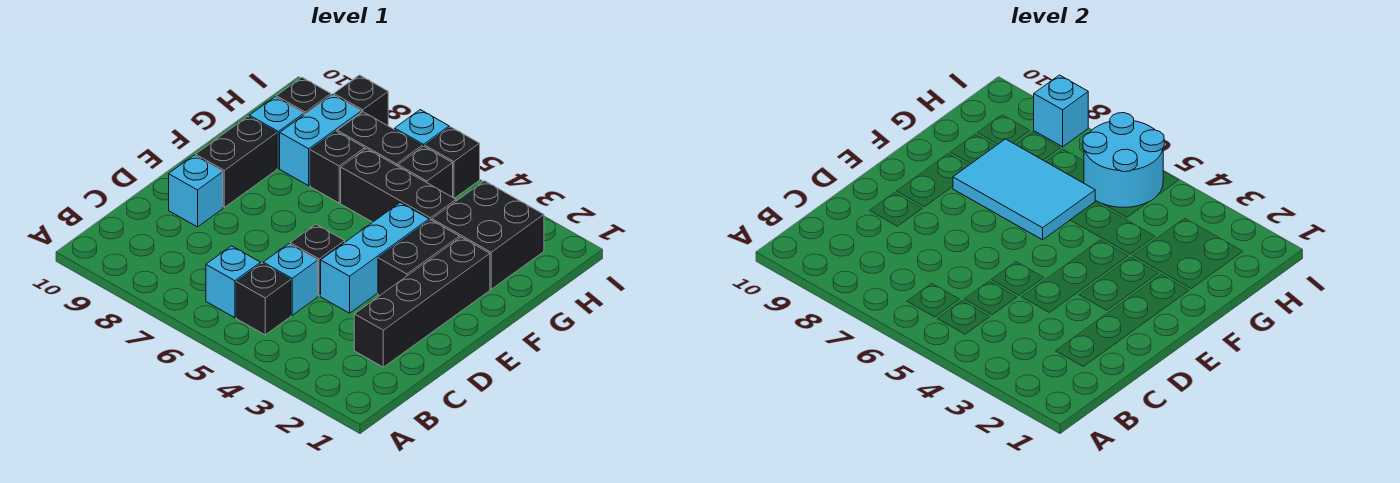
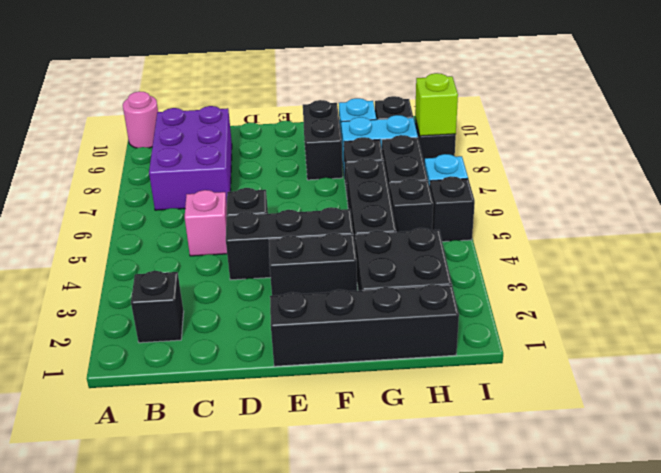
none -> pink round brick A10 level 1
black brick B5 level 1 -> black brick B2 level 1
cyan brick B6 level 1 -> none
none -> purple brick B7:C9 level 1
black brick C2:F2 level 1 -> black brick E1:H1 level 1
cyan brick C5 level 1 -> pink brick C5 level 1
cyan brick D4:F4 level 1 -> black brick D4:F4 level 1
cyan brick D9 level 1 -> none
black brick E9:F9 level 1 -> black brick F8:F9 level 1
cyan tile F6:G8 level 2 -> none
cyan round brick H5:I6 level 2 -> none
cyan brick I8 level 2 -> lime brick I8 level 2

